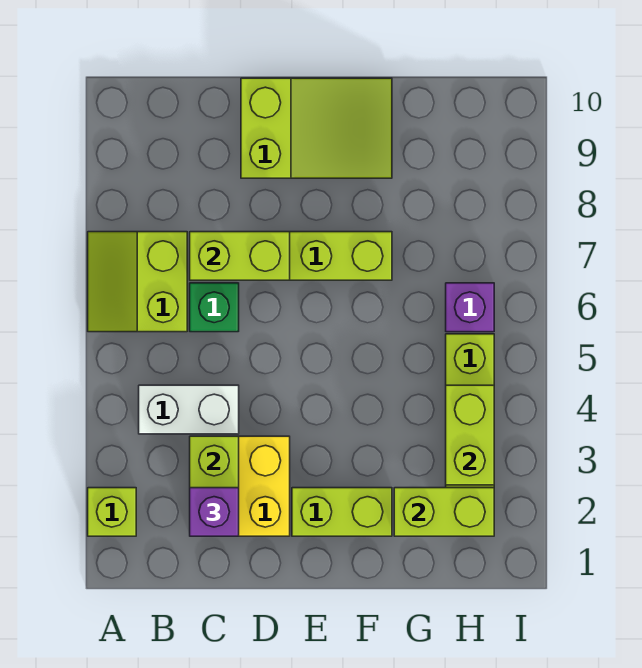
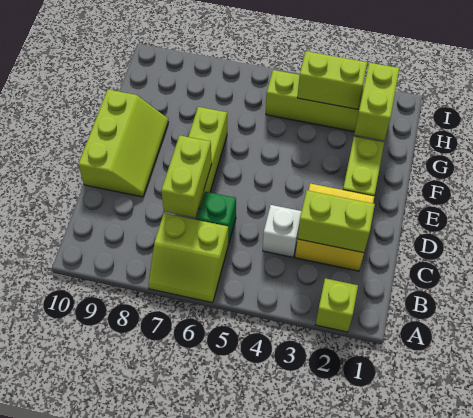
white brick B4:C4 level 1 -> white brick C4 level 1
purple brick C2 level 3 -> none
lime slope D9:F10 level 1 top D -> lime slope D9:F10 level 1 top 10
purple brick H6 level 1 -> none

